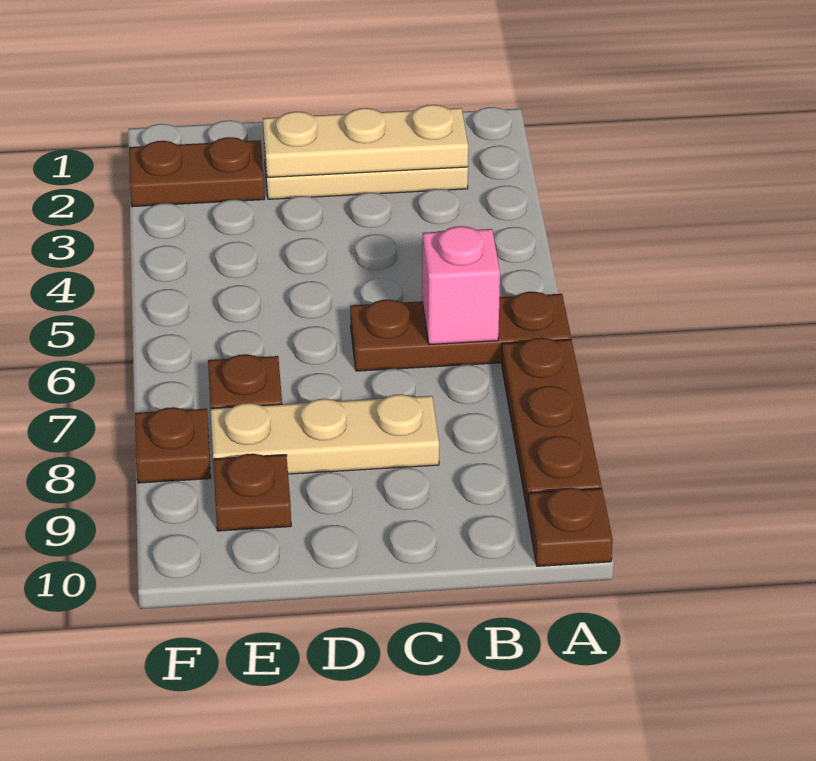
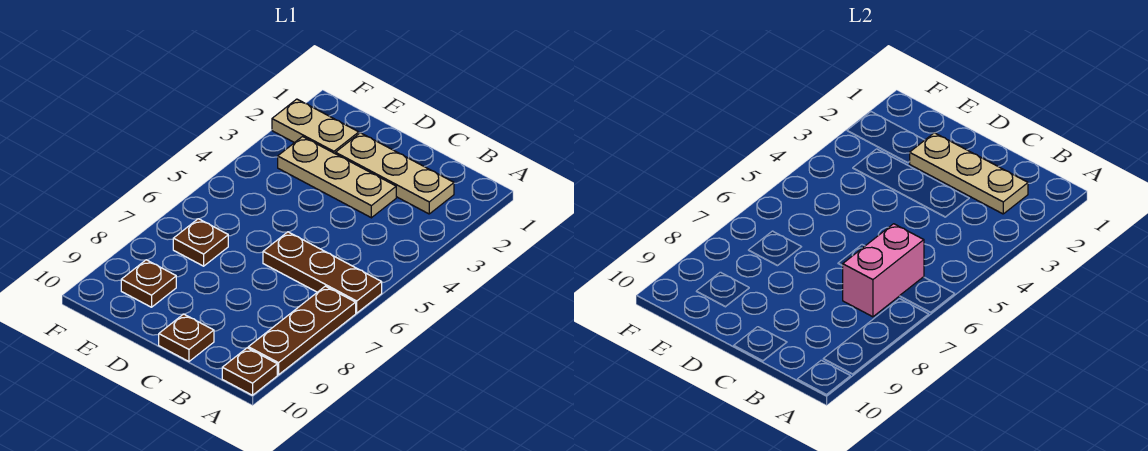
pink brick B6 level 2 -> pink brick B6:B7 level 2
tan plate C8:E8 level 1 -> tan plate C3:E3 level 1
brown plate E2:F2 level 1 -> tan plate E2:F2 level 1
brown plate F8 level 1 -> brown plate C10 level 1

